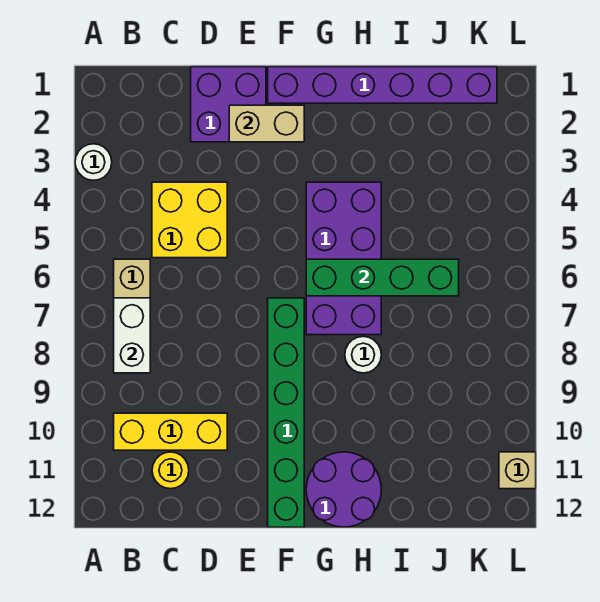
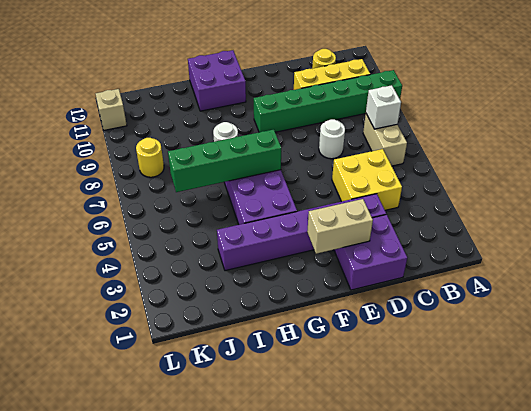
white round brick A3 level 1 -> white round brick D7 level 1
white brick B7:B8 level 2 -> white brick B7 level 2
purple brick F1:K1 level 1 -> purple brick D3:I3 level 1
green brick F7:F12 level 1 -> green brick A9:F9 level 1
purple round brick G11:H12 level 1 -> purple brick G11:H12 level 1
none -> yellow round brick K8 level 1

